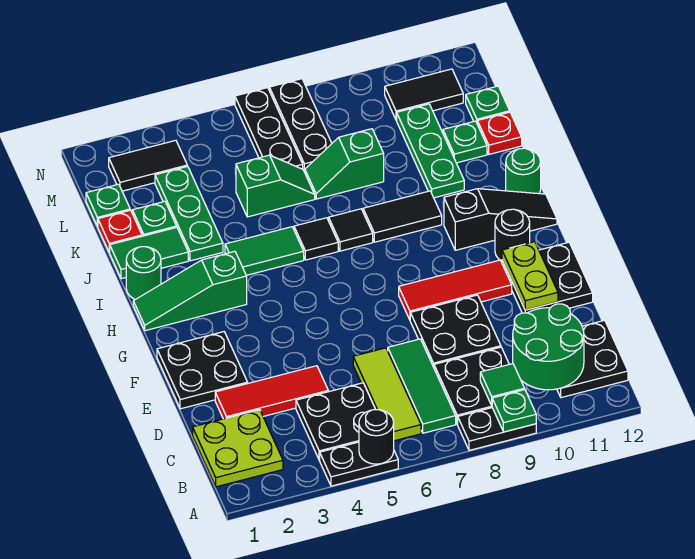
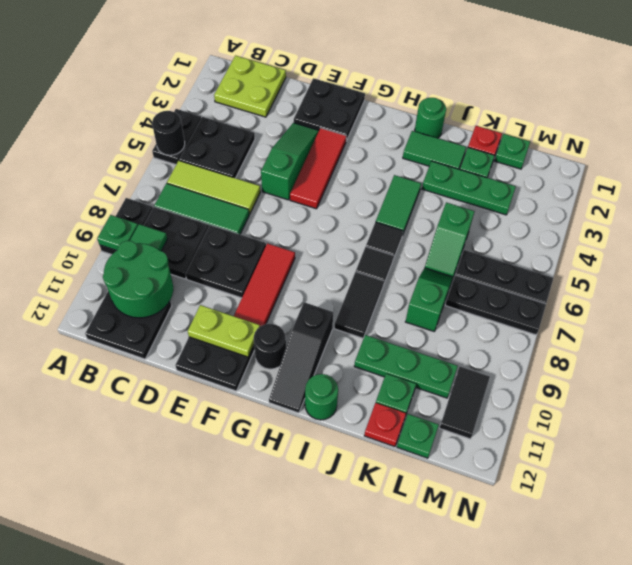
red tile D2:D4 level 1 -> red tile F3:F5 level 1
green slope H1:H3 level 1 top 3 -> green slope E3:E5 level 1 top 5
green tile J1:J2 level 1 -> green tile I2:J2 level 1
black tile M2:M3 level 1 -> none

